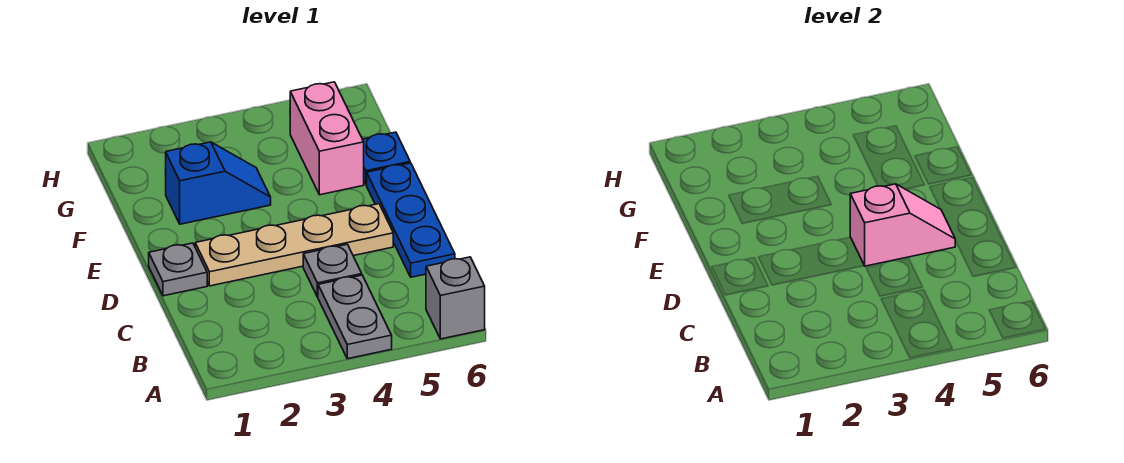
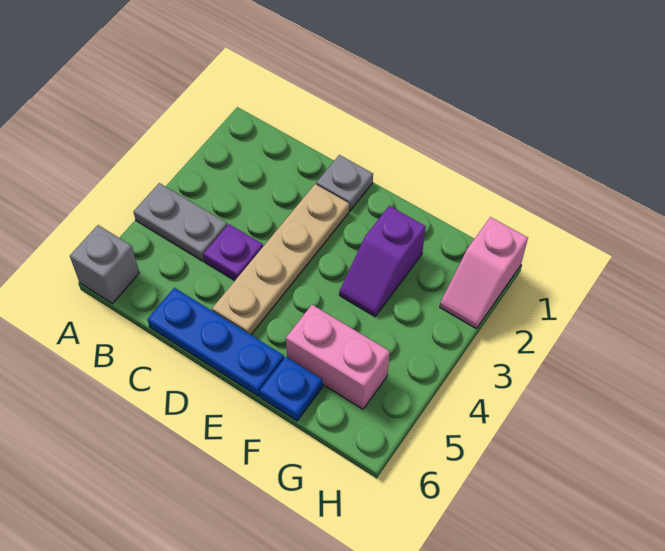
grey plate C4 level 1 -> purple plate C4 level 1
pink slope D4:D5 level 2 top 4 -> pink slope H1:H2 level 1 top 1
blue slope F2:F3 level 1 top 2 -> purple slope F2:F3 level 1 top 2

